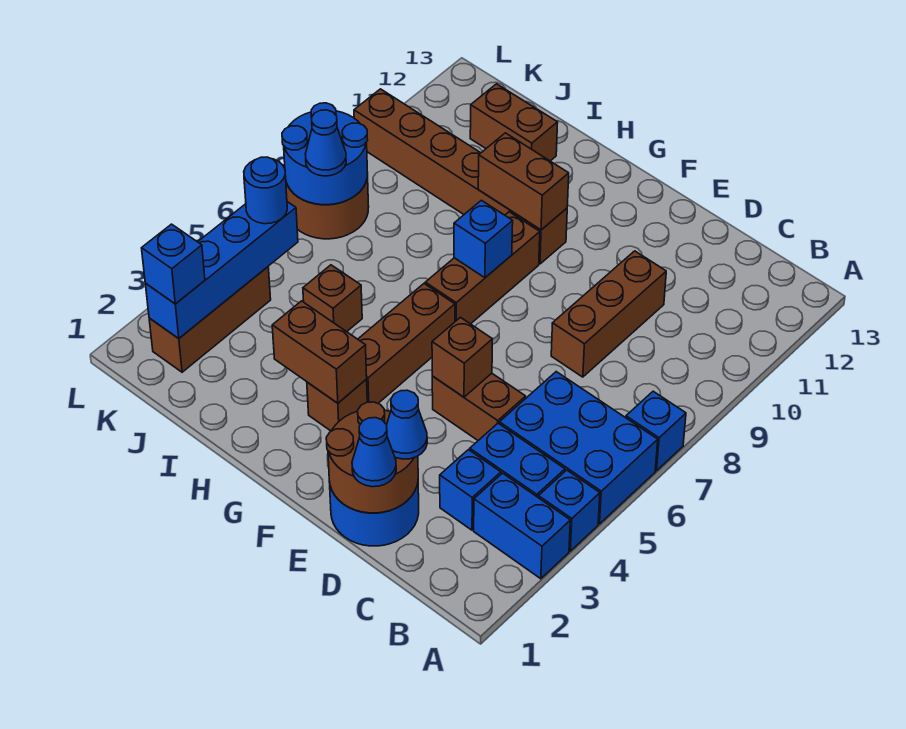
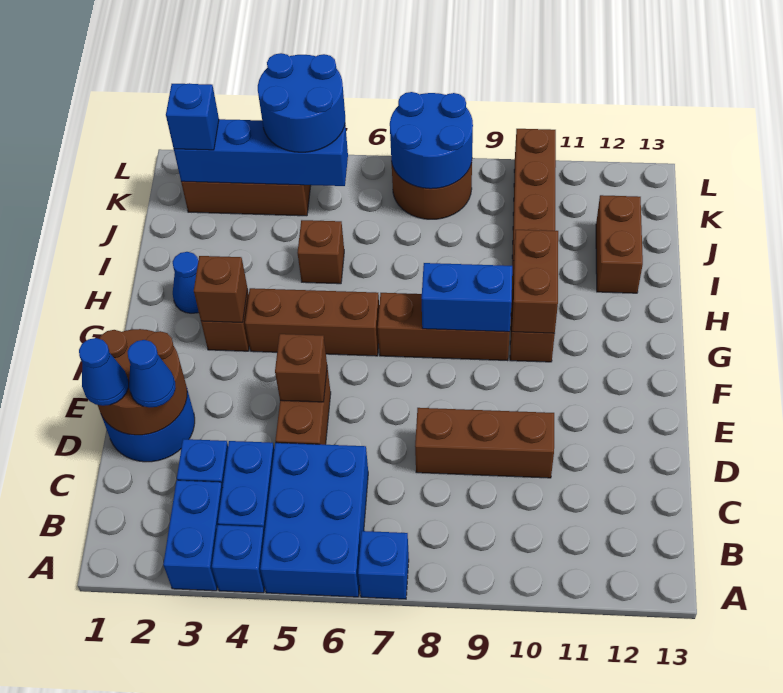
brown brick G3:H3 level 2 -> brown brick G3 level 2
blue brick G8 level 2 -> blue brick G8:G9 level 2
blue round brick K5 level 3 -> blue round brick K4:L5 level 3
blue cone K7 level 3 -> blue cone H2 level 1

